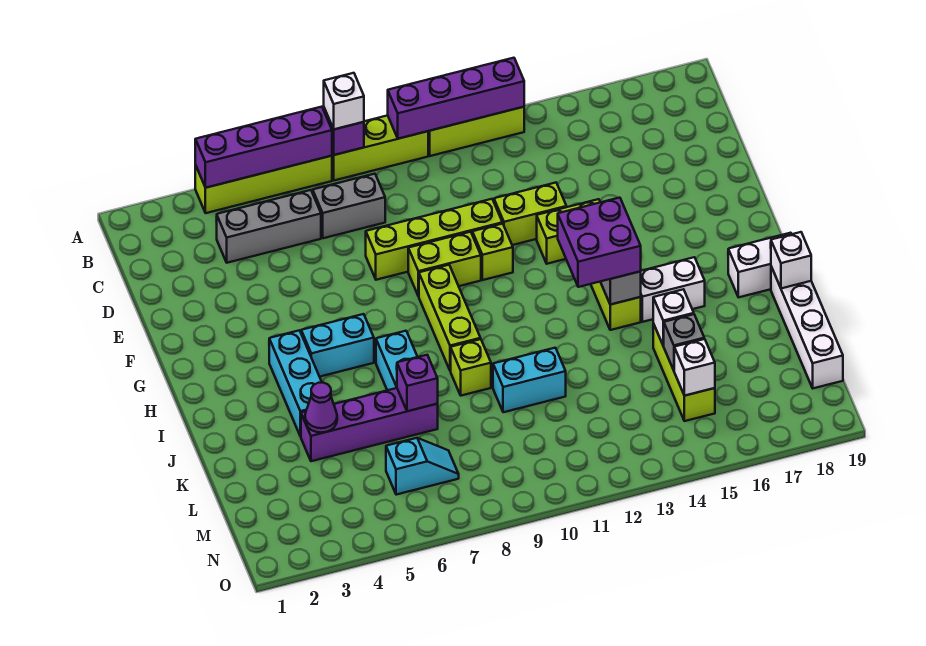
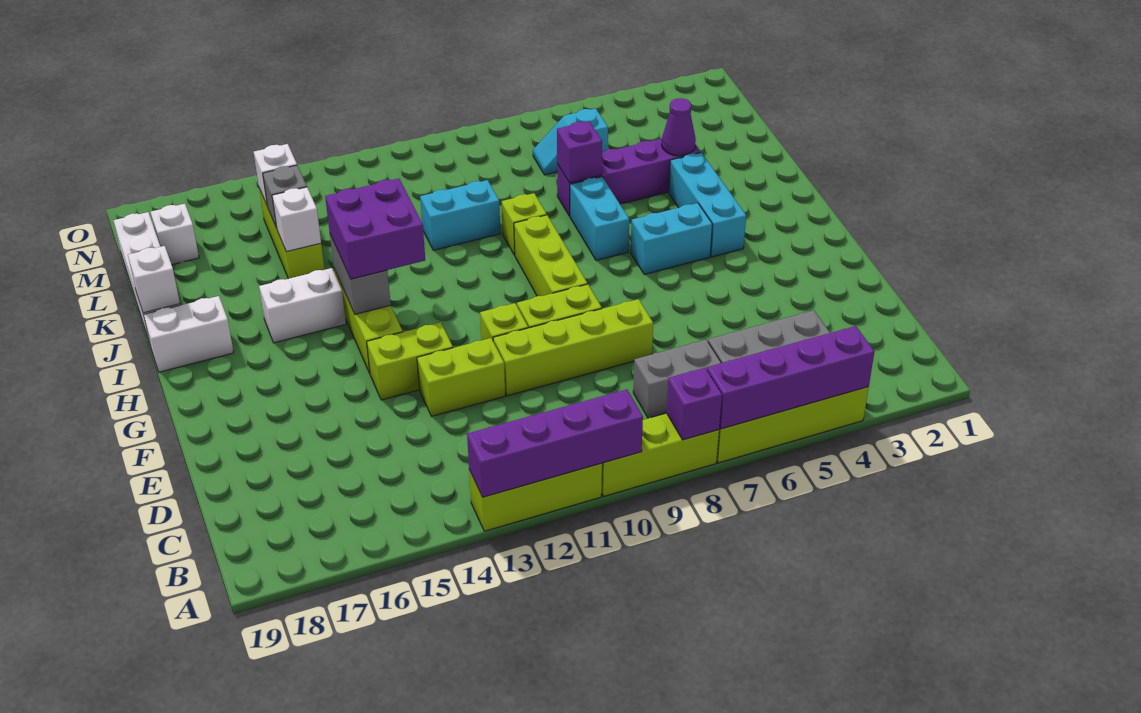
white brick A8 level 3 -> white brick M18 level 1

